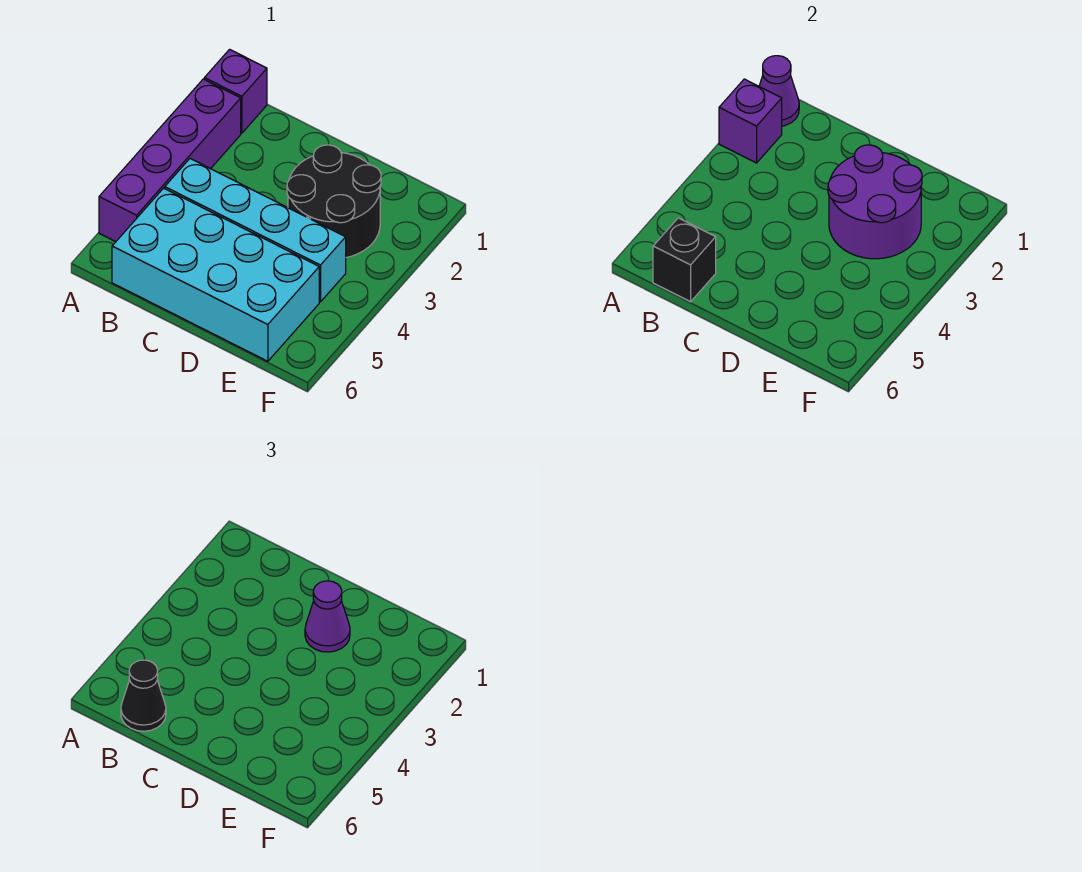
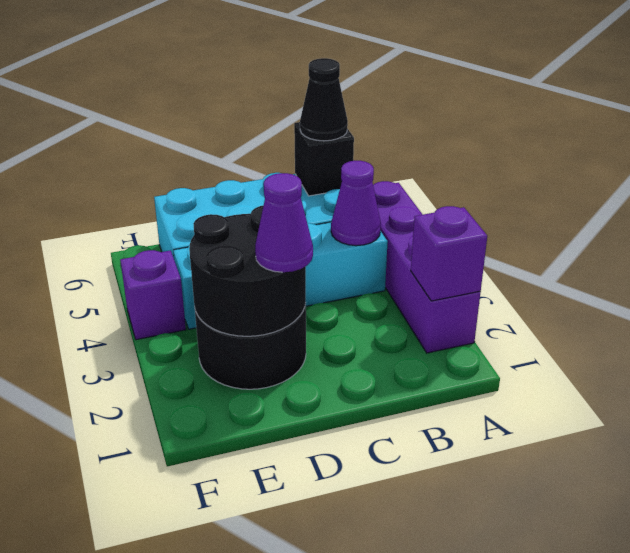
purple brick A1 level 1 -> purple brick F4 level 1
purple cone A1 level 2 -> purple cone B4 level 2
purple round brick D2:E3 level 2 -> black round brick D2:E3 level 2

